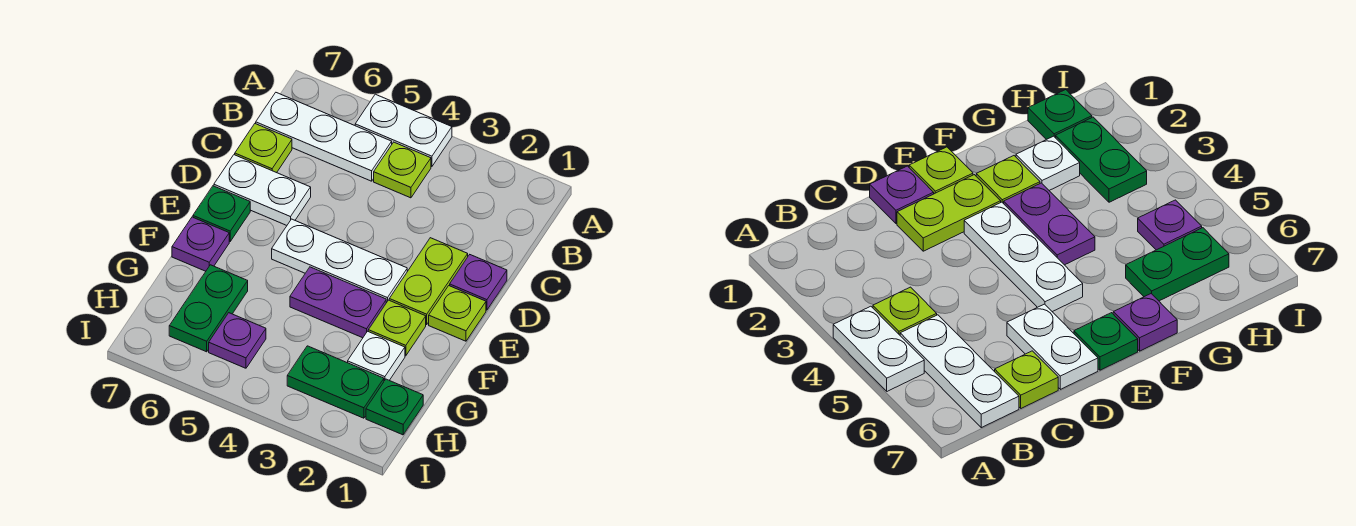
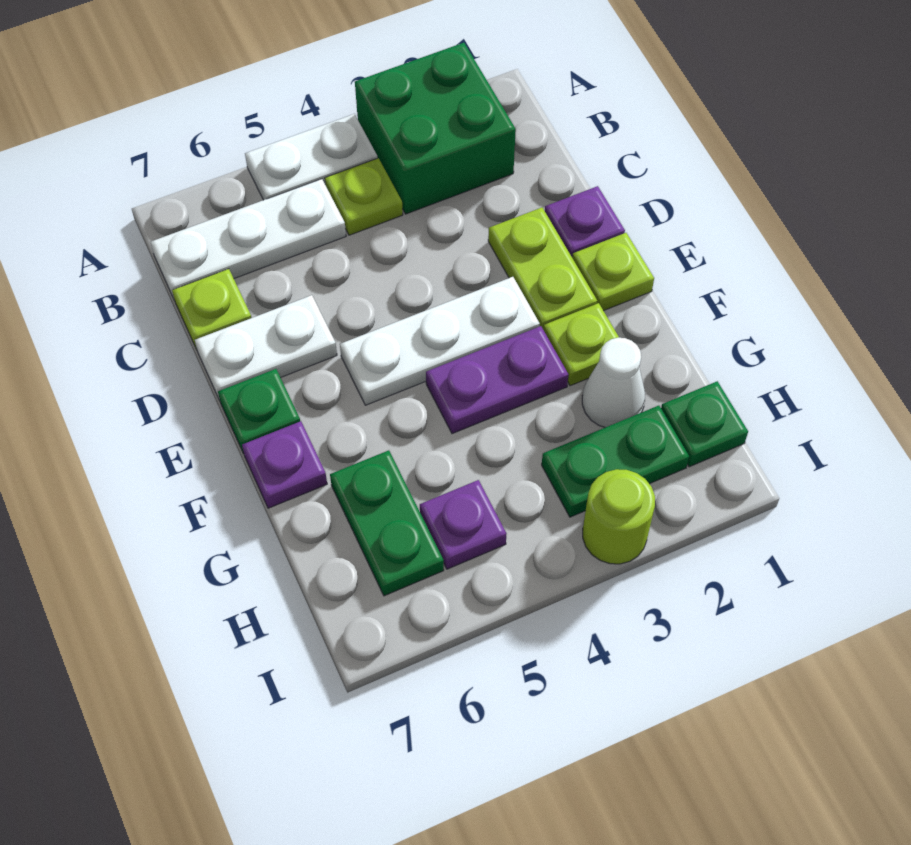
none -> green brick A2:B3 level 1
white plate G2 level 1 -> white cone G2 level 1
none -> lime round brick I3 level 1

